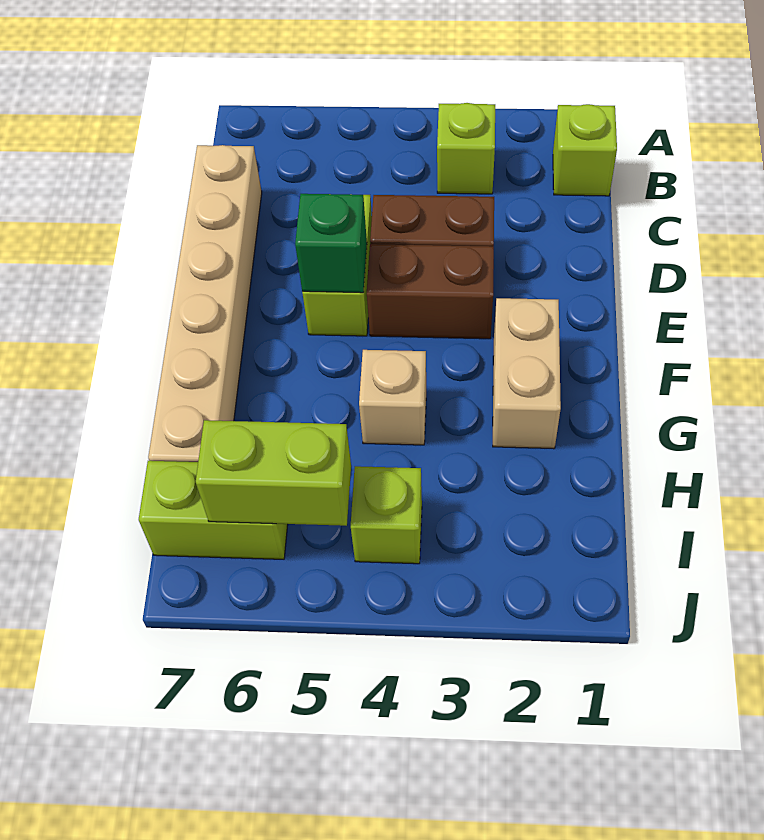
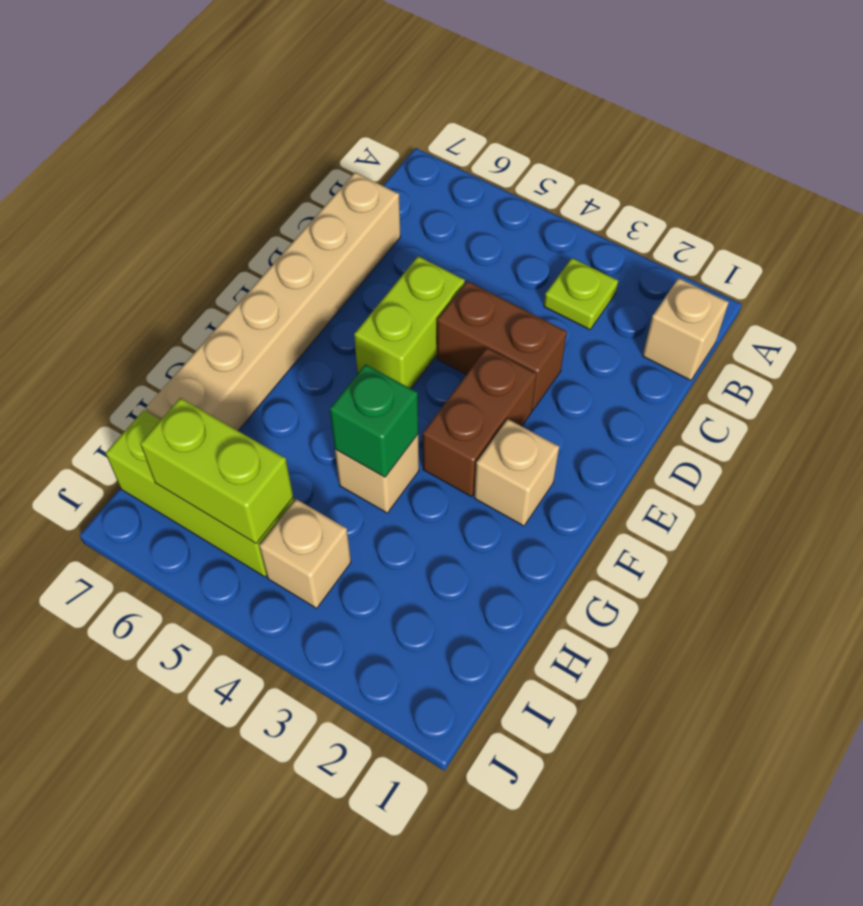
lime brick B1 level 1 -> tan brick B1 level 1
lime brick B3 level 1 -> lime plate B3 level 1
brown brick E3:E4 level 1 -> brown brick E3:F3 level 1
green brick E5 level 2 -> green brick G4 level 2
tan brick F2:G2 level 1 -> tan brick F2 level 1
lime brick I4 level 1 -> tan brick I4 level 1
lime brick I6:I7 level 1 -> lime brick I5:I7 level 1

